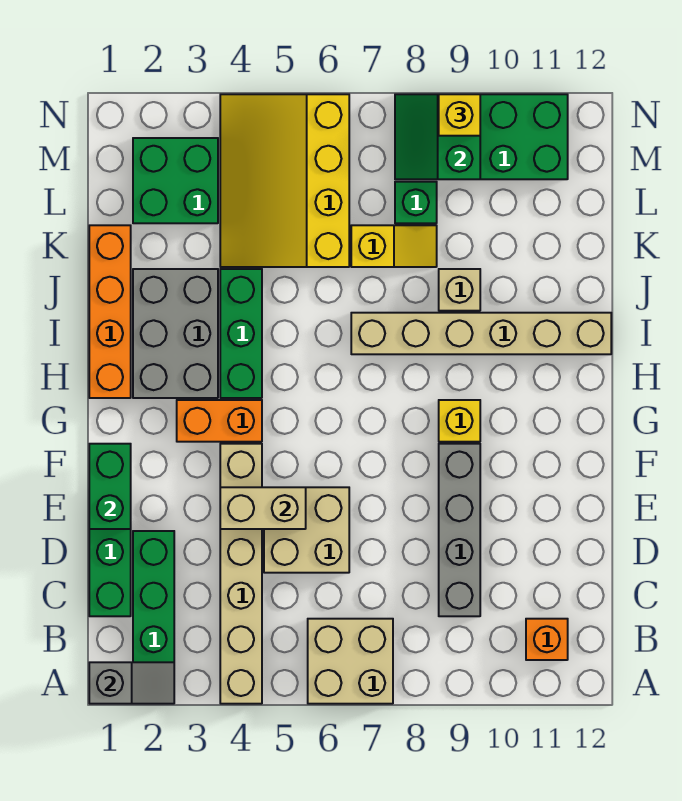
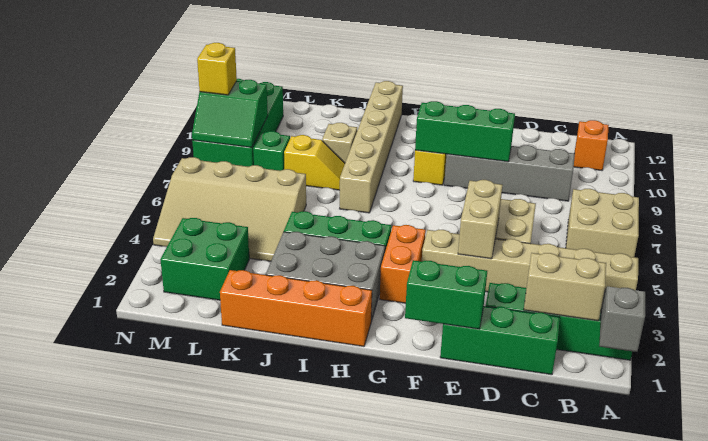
none -> tan brick B2:C2 level 2
none -> green brick E9:G9 level 2
yellow slope K4:N6 level 1 top 6 -> tan slope K4:N6 level 1 top 6
yellow slope K7:K8 level 1 top 7 -> yellow slope J8:K8 level 1 top K

